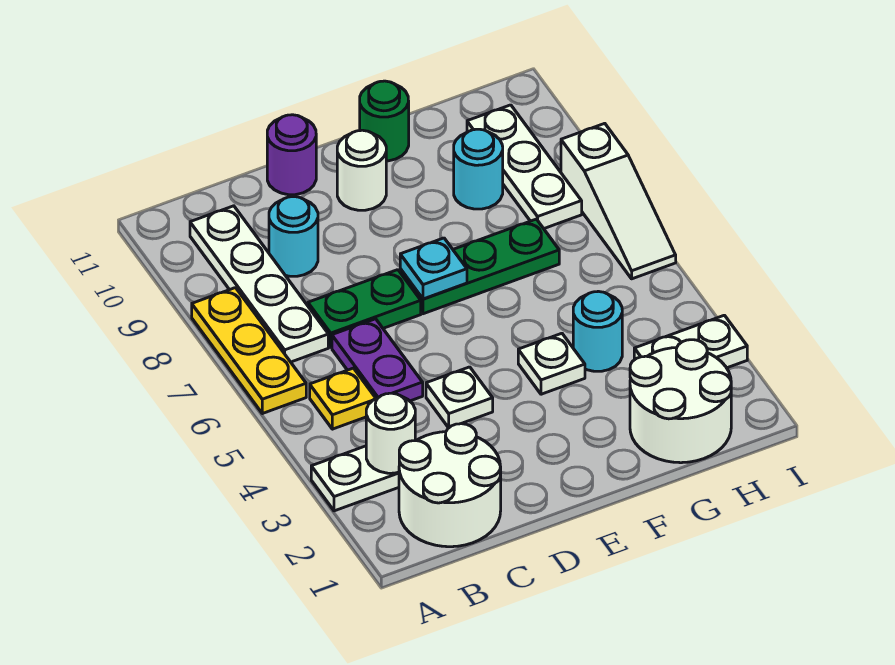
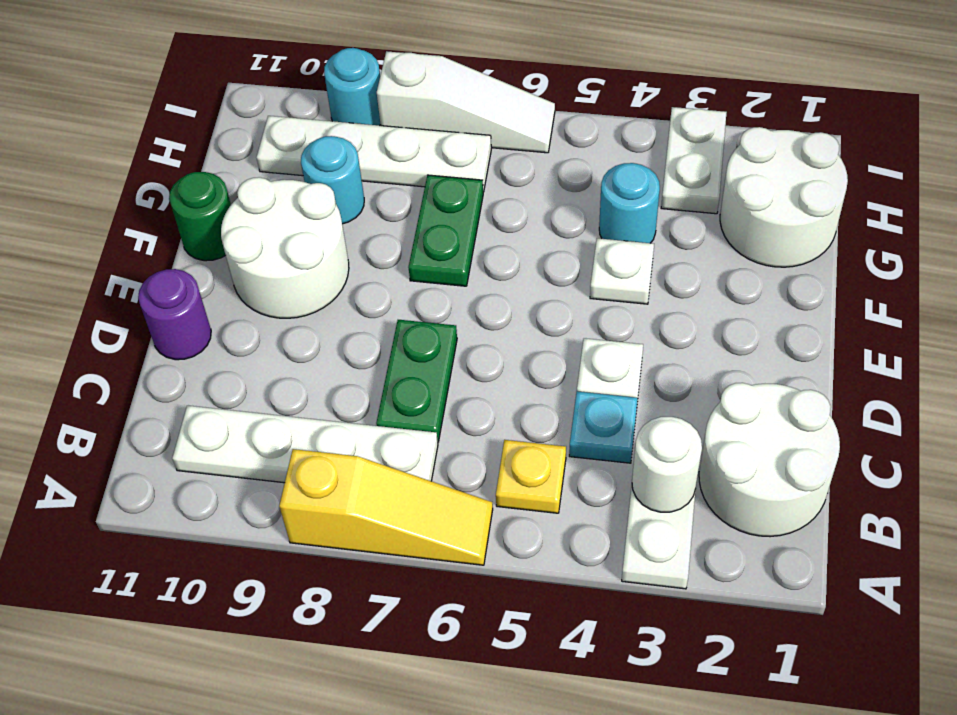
yellow plate A6:A8 level 1 -> yellow slope A6:A8 level 1 top 8
purple plate C5:C6 level 1 -> none
cyan round brick C9 level 1 -> cyan round brick I9 level 1
green plate E7:G7 level 1 -> green plate F7:G7 level 1
cyan plate E7 level 2 -> cyan plate C4 level 1
white round brick E10 level 1 -> white round brick E9:F10 level 1
white plate H8:H10 level 1 -> white plate H7:H10 level 1

